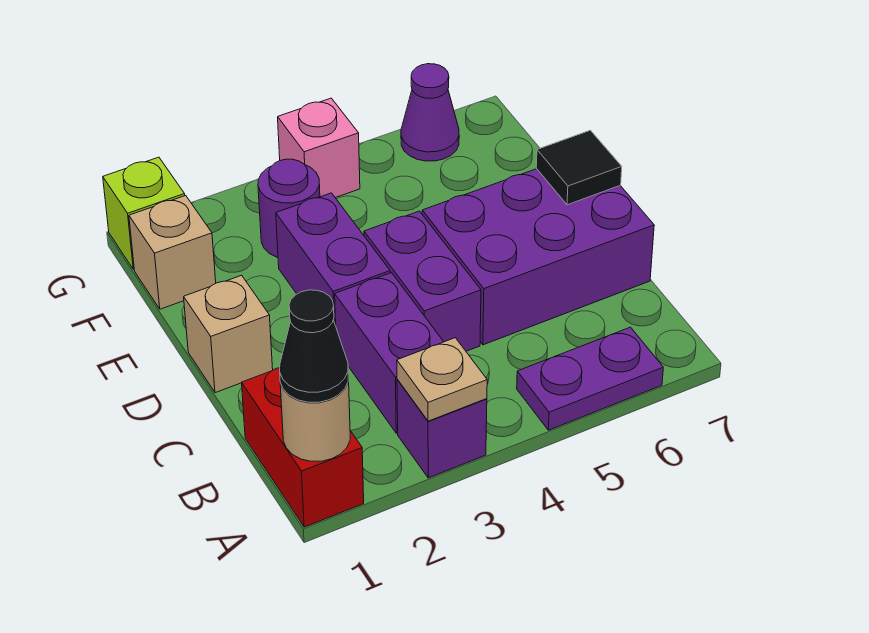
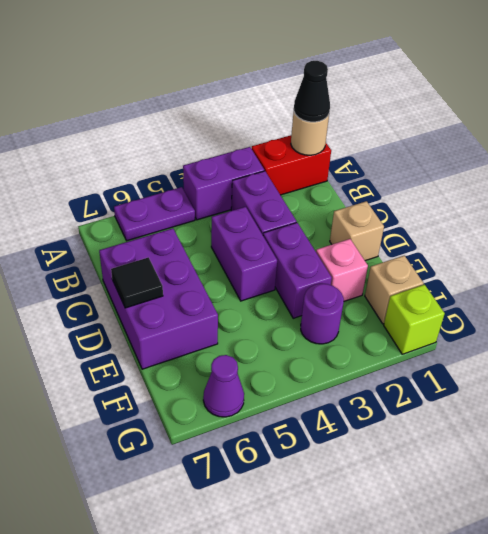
red brick A1:B1 level 1 -> red brick A1:A2 level 1
purple brick A3 level 1 -> purple brick A3:A4 level 1
tan plate A3 level 2 -> none
purple brick C5:D7 level 1 -> purple brick C6:E7 level 1
pink brick G4 level 1 -> pink brick E2 level 1

